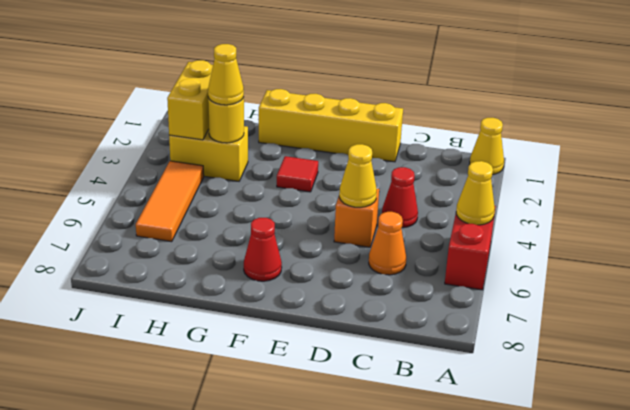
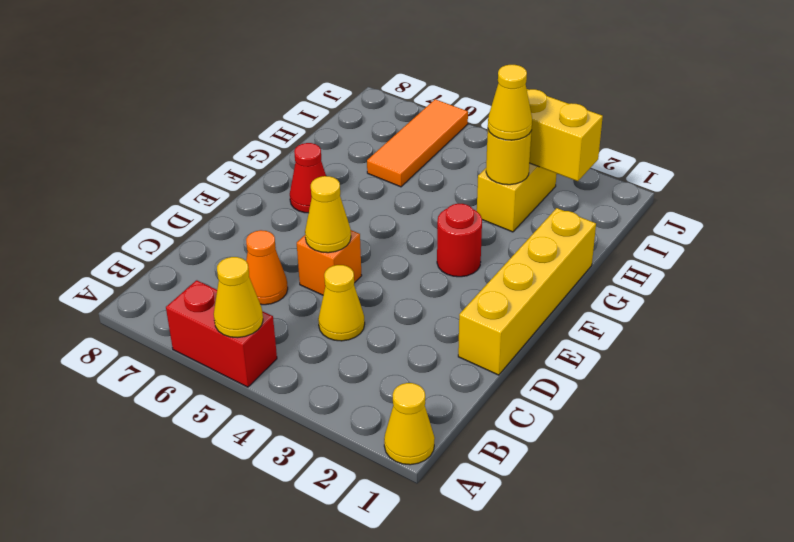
red cone C4 level 1 -> yellow cone C4 level 1
red tile F3 level 1 -> red round brick F3 level 1
orange tile I4:I6 level 1 -> orange tile H6:J6 level 1

